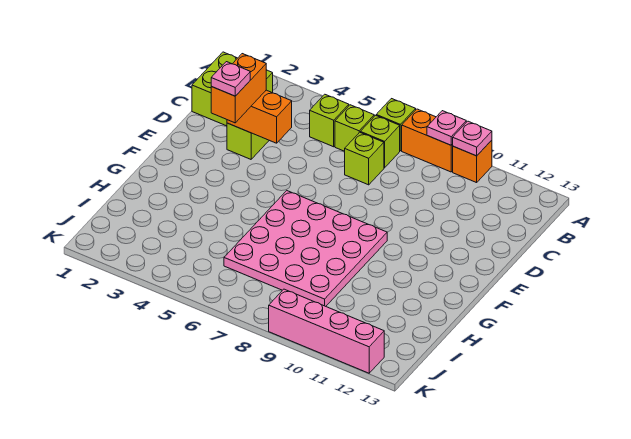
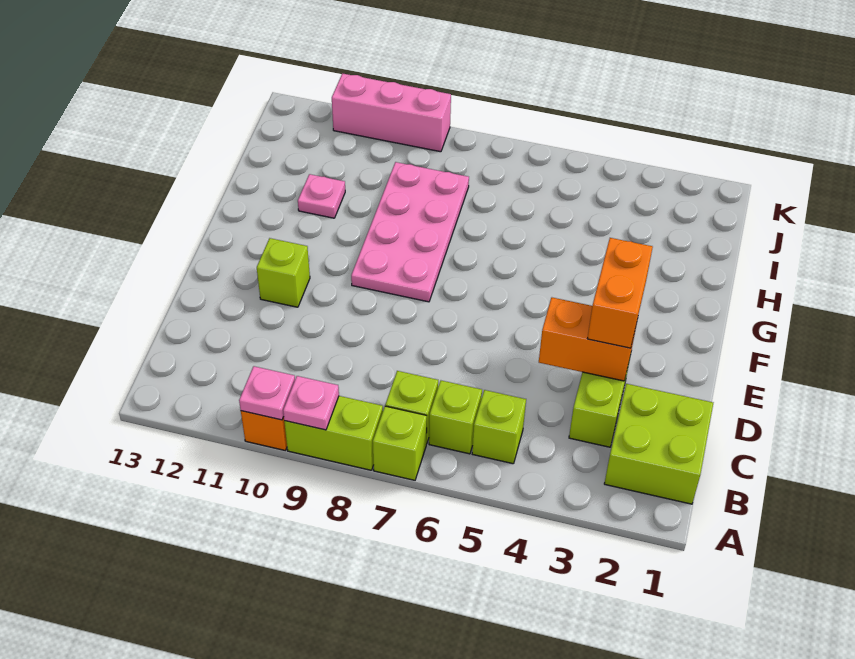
orange brick A8:A9 level 1 -> lime brick A8:A9 level 1
lime brick C7 level 1 -> lime brick E11 level 1
pink plate E3 level 4 -> pink plate H11 level 1
pink plate F6:I9 level 1 -> pink plate F8:I9 level 1
pink brick K9:K12 level 1 -> pink brick K9:K11 level 1

